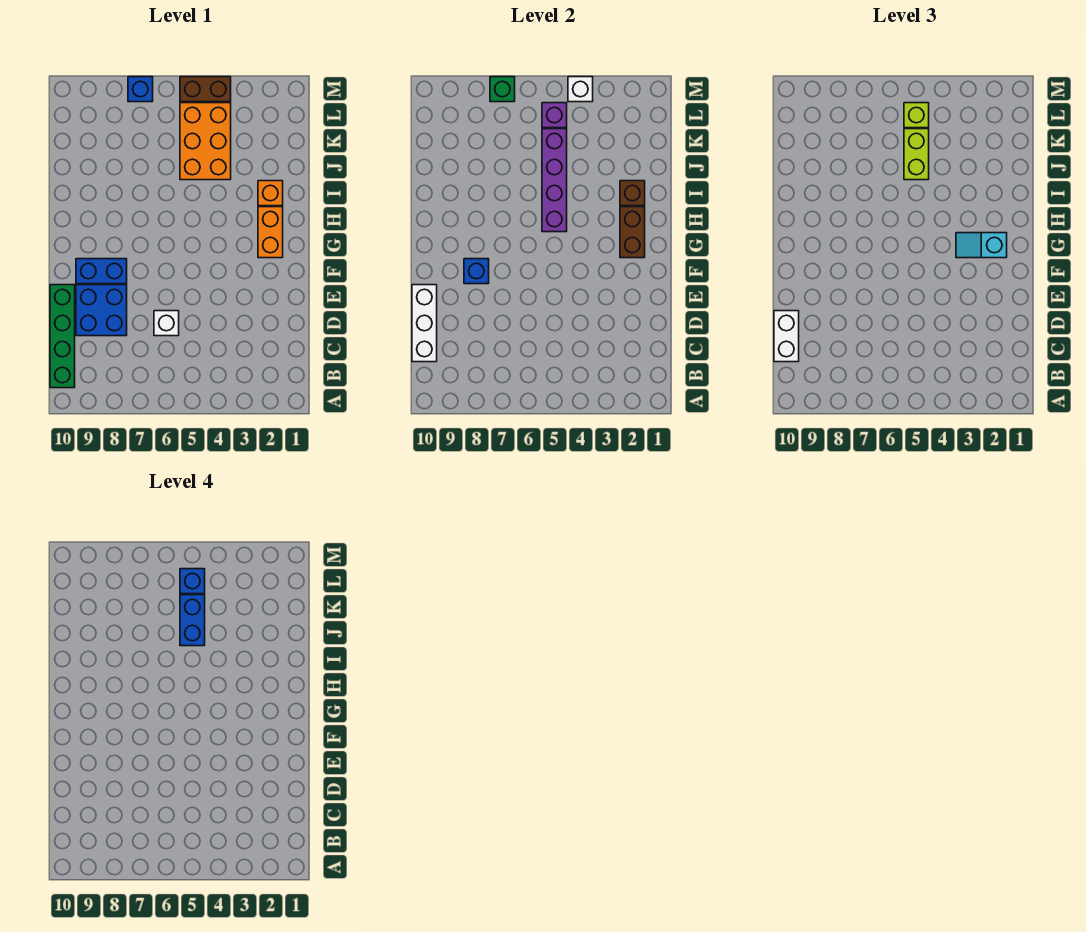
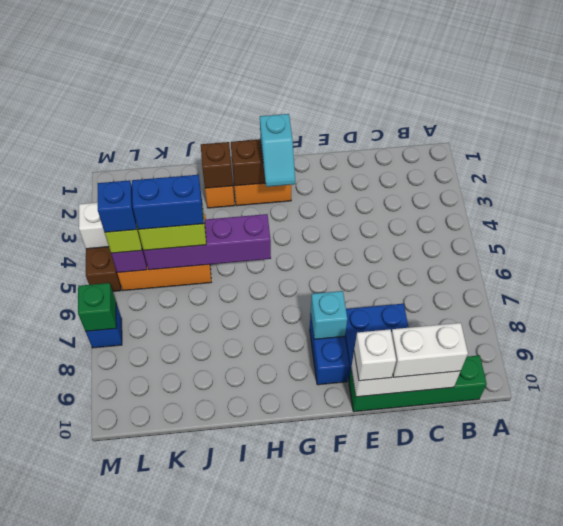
white brick D6 level 1 -> white brick E10 level 3
blue brick F8 level 2 -> cyan brick F8 level 2

